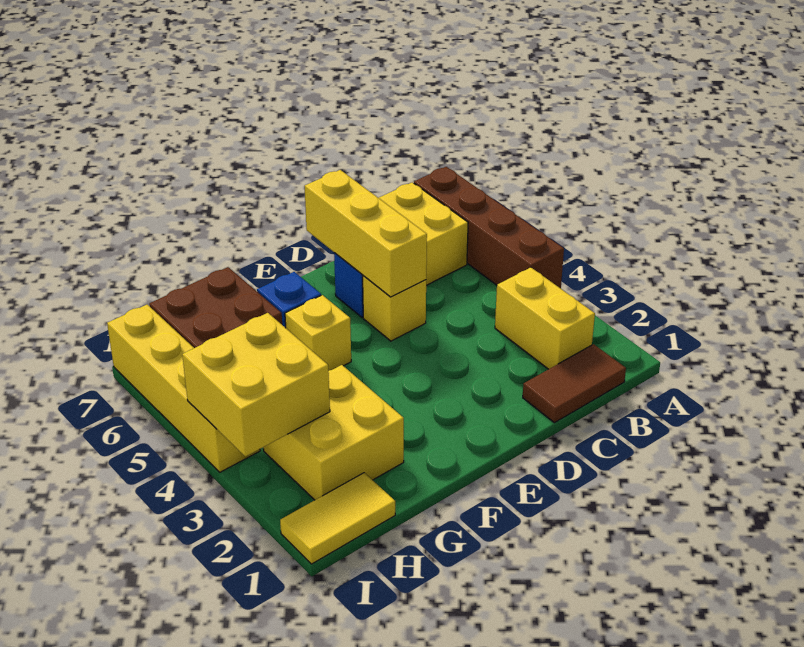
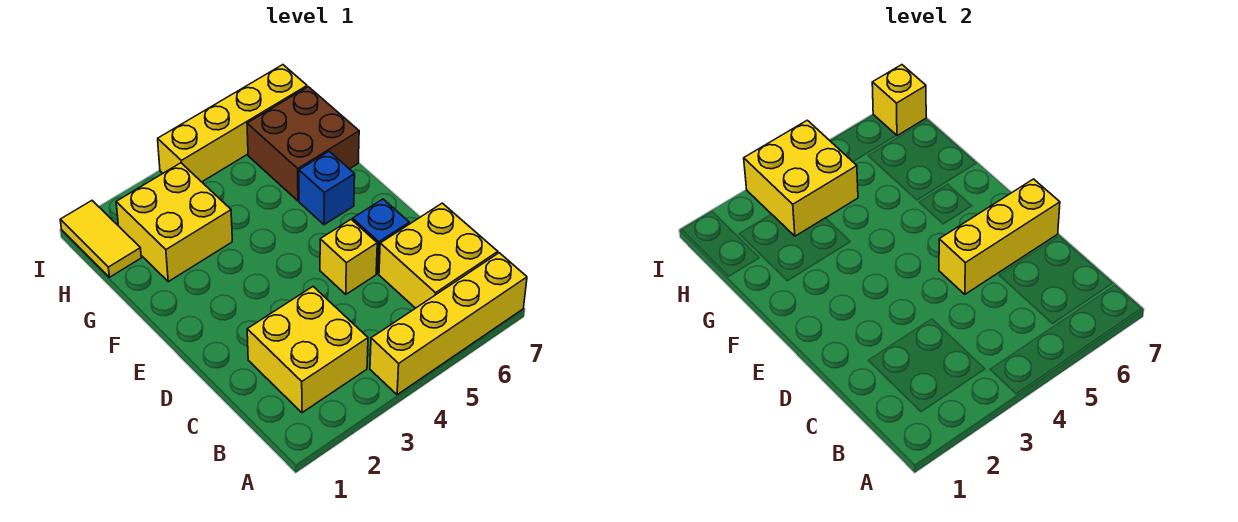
brown brick A4:A7 level 1 -> yellow brick A4:A7 level 1
brown tile B1:C1 level 1 -> none
yellow brick B2:B3 level 1 -> yellow brick B2:C3 level 1
yellow brick F5 level 1 -> yellow brick I7 level 2

